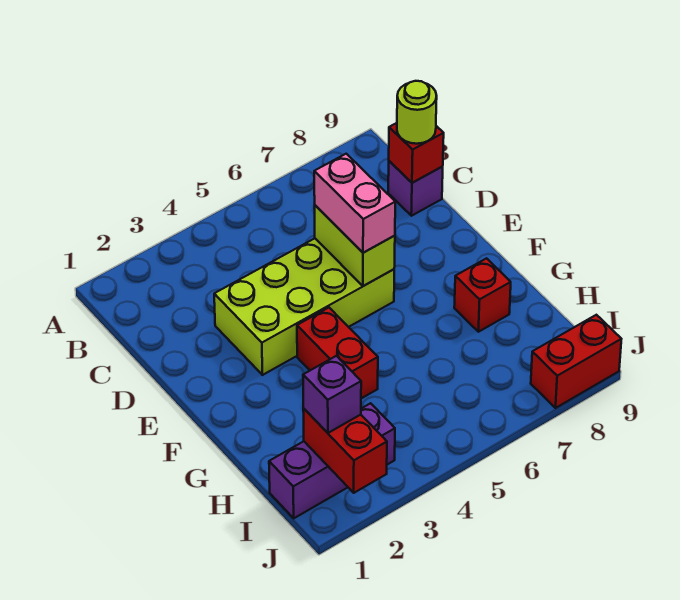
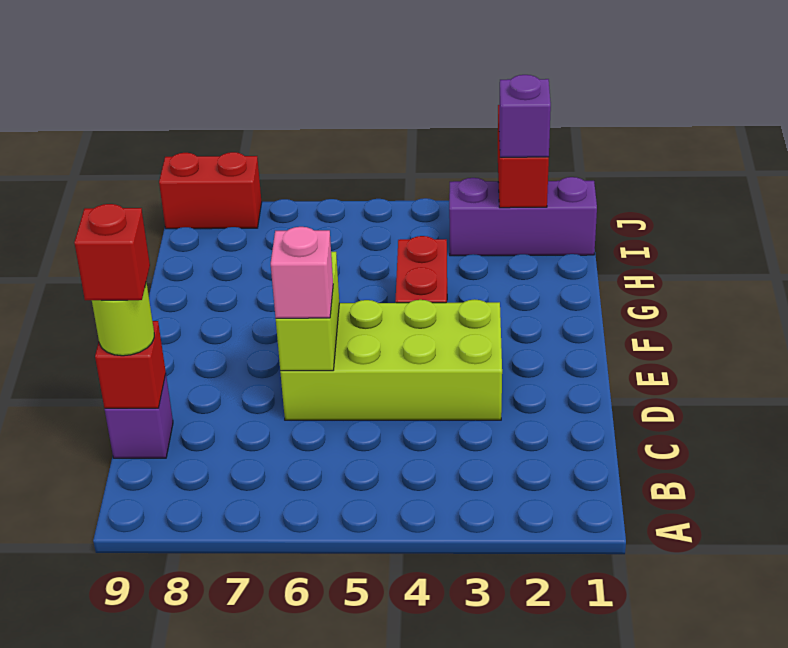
pink brick D6:E6 level 3 -> pink brick D6 level 3
red brick G8 level 1 -> red brick C9 level 4

